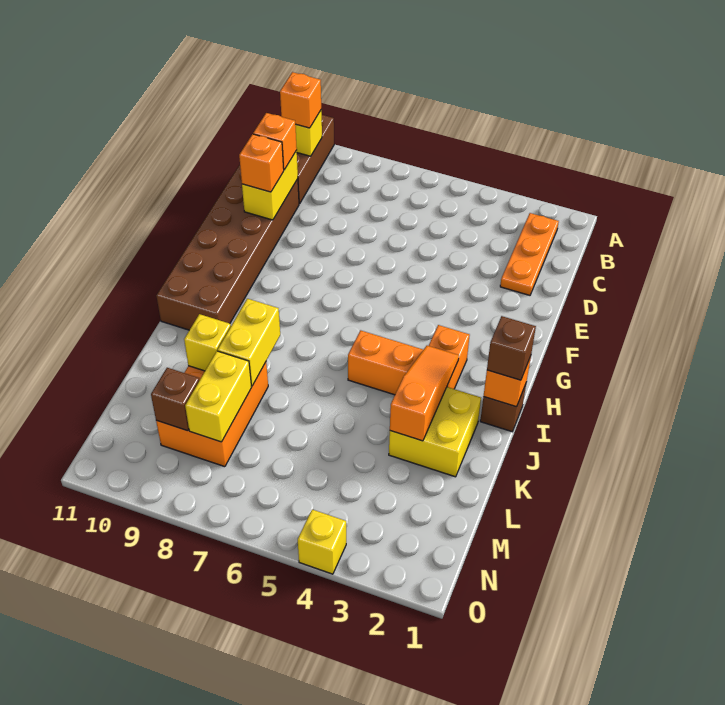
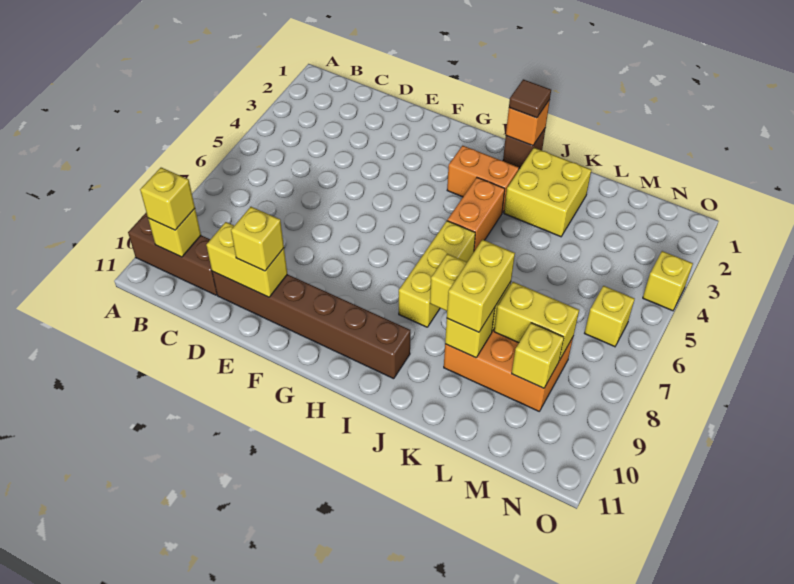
orange plate B2:D2 level 1 -> none
orange brick B10 level 3 -> yellow brick B10 level 3
brown brick D10:I11 level 1 -> brown brick D10:I10 level 1
orange brick D10 level 3 -> none
orange brick E10 level 3 -> yellow brick E10 level 3
brown brick I1 level 3 -> brown tile I1 level 3
orange slope I3:K3 level 2 top K -> none
none -> yellow brick I6:I8 level 1
none -> yellow brick K8:K9 level 3
brown brick M9 level 2 -> yellow brick M9 level 2
none -> yellow brick N6 level 1

